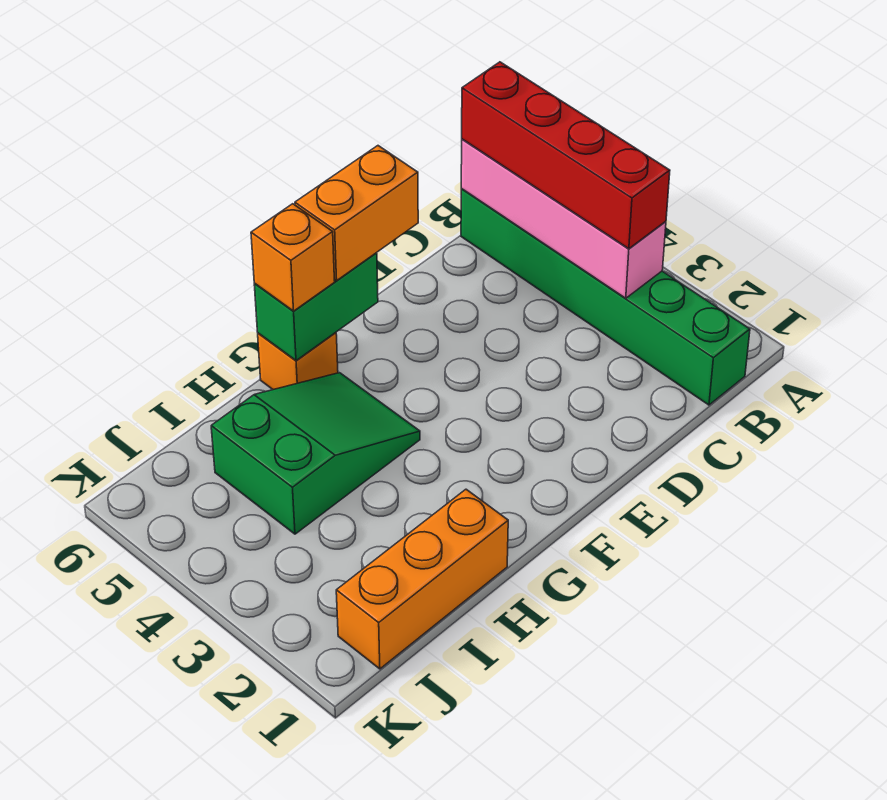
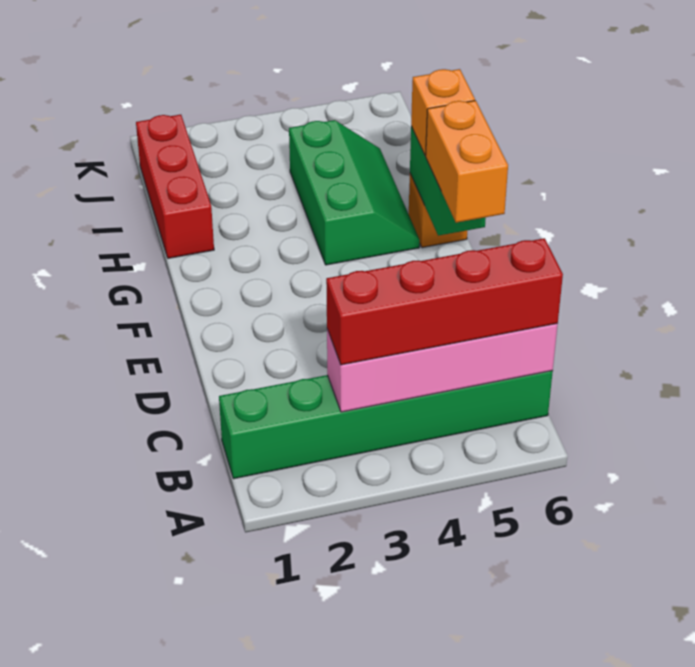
green slope G4:I5 level 1 top I -> green slope G4:I5 level 1 top 4
orange brick H1:J1 level 1 -> red brick H1:J1 level 1

